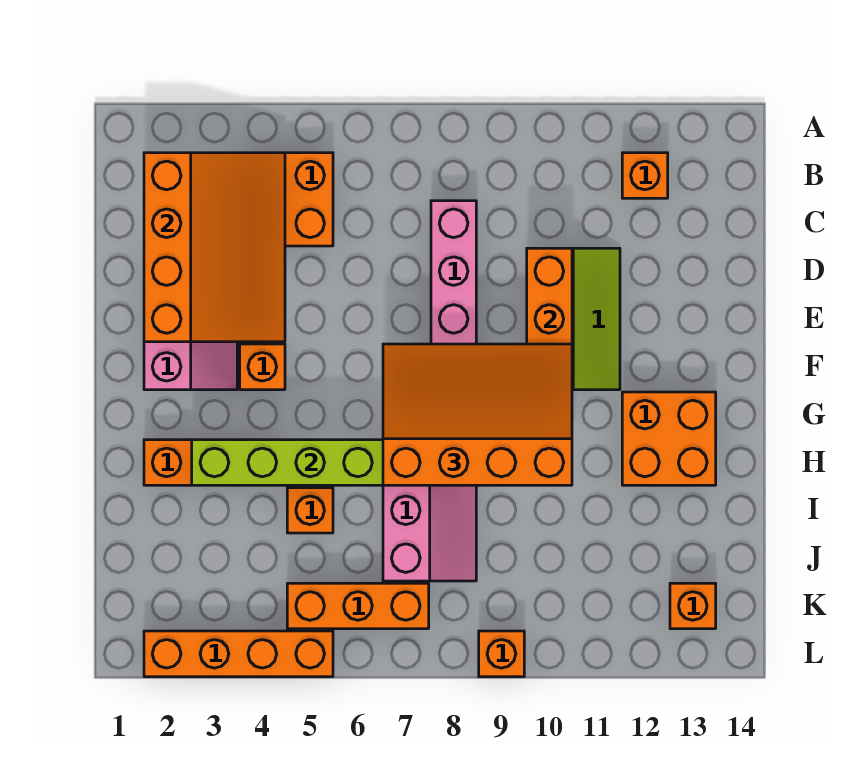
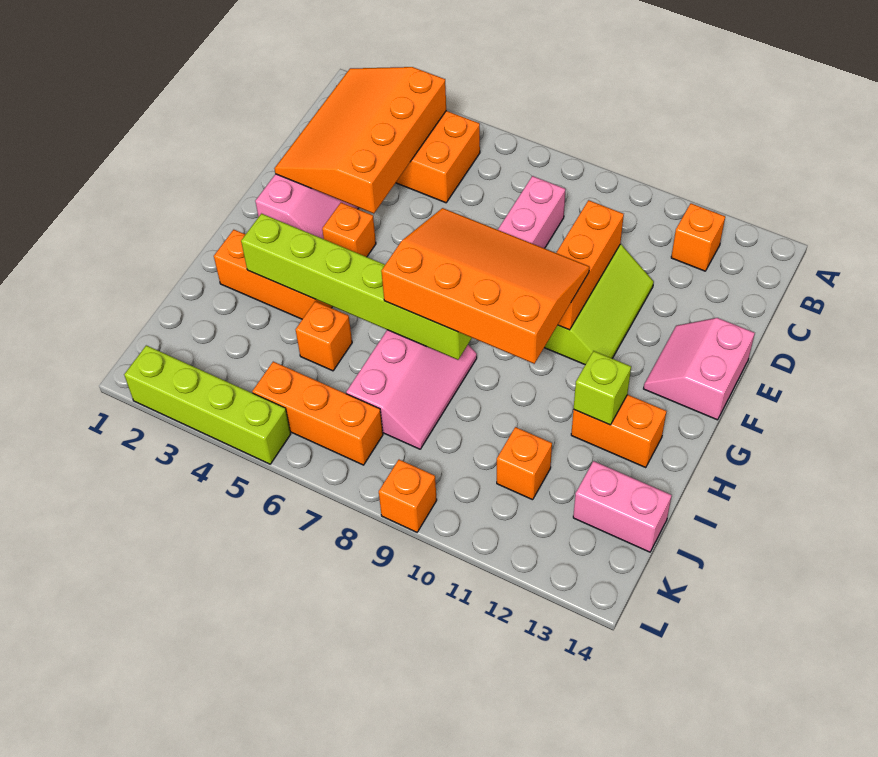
orange slope B2:E4 level 2 top 2 -> orange slope B2:E4 level 2 top 4
none -> pink slope E13:F14 level 1 top 14
orange brick G12:H13 level 1 -> orange brick H12:H13 level 1
none -> lime brick H12 level 2
none -> pink brick J13:J14 level 1
orange brick K13 level 1 -> orange brick J11 level 1
orange brick L2:L5 level 1 -> lime brick L2:L5 level 1

